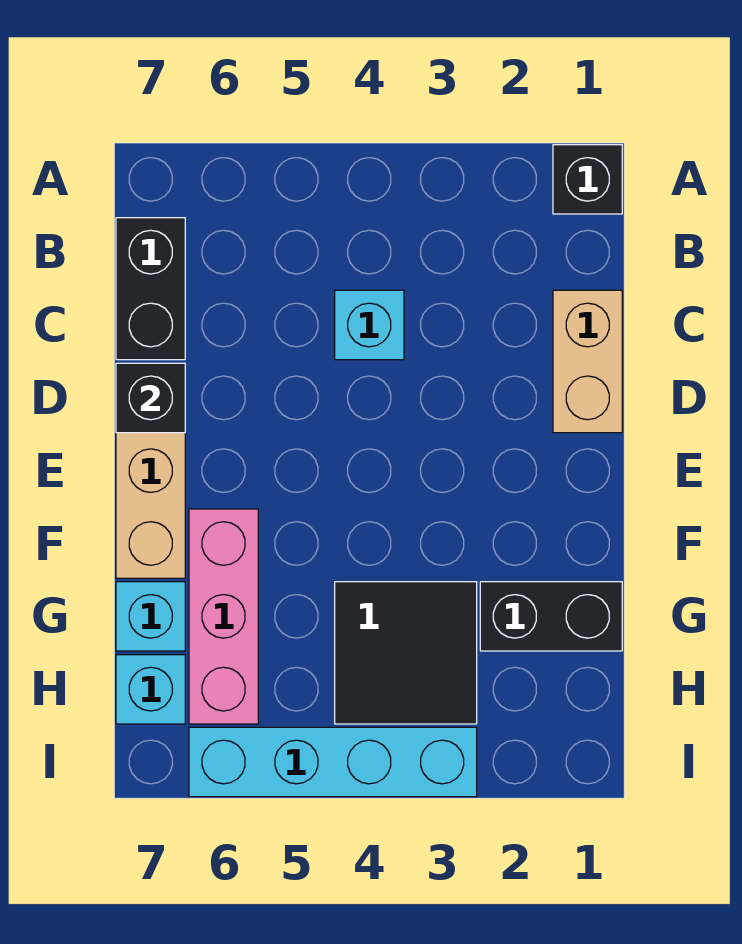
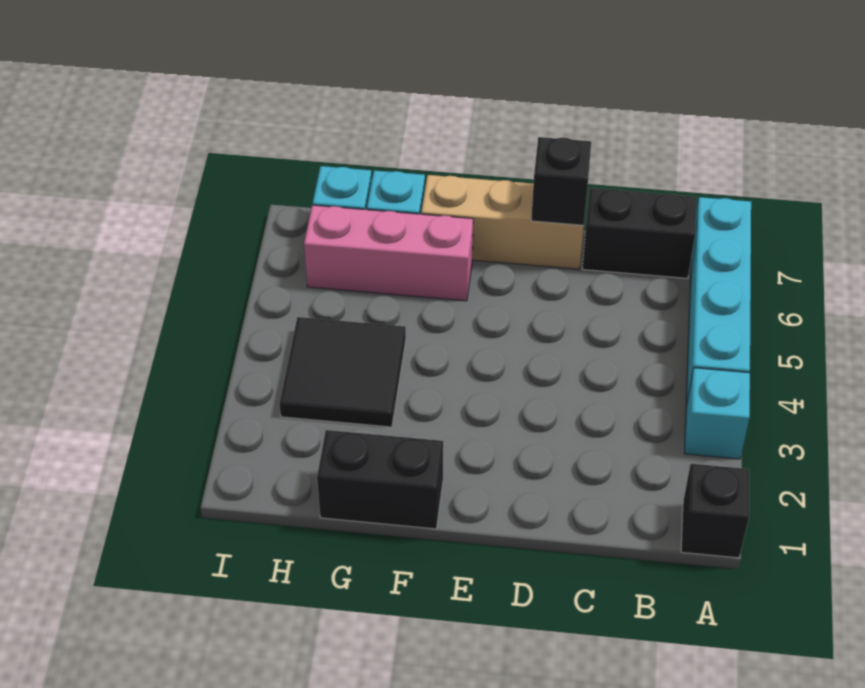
tan brick C1:D1 level 1 -> none
cyan brick C4 level 1 -> cyan brick A3 level 1
black brick G1:G2 level 1 -> black brick F1:G1 level 1
cyan brick I3:I6 level 1 -> cyan brick A4:A7 level 1

